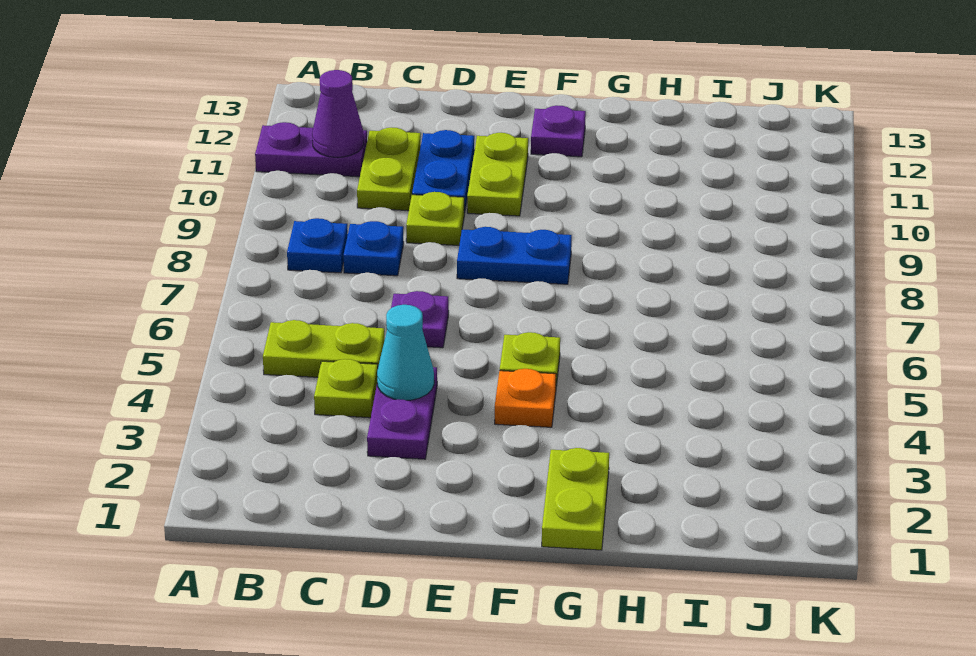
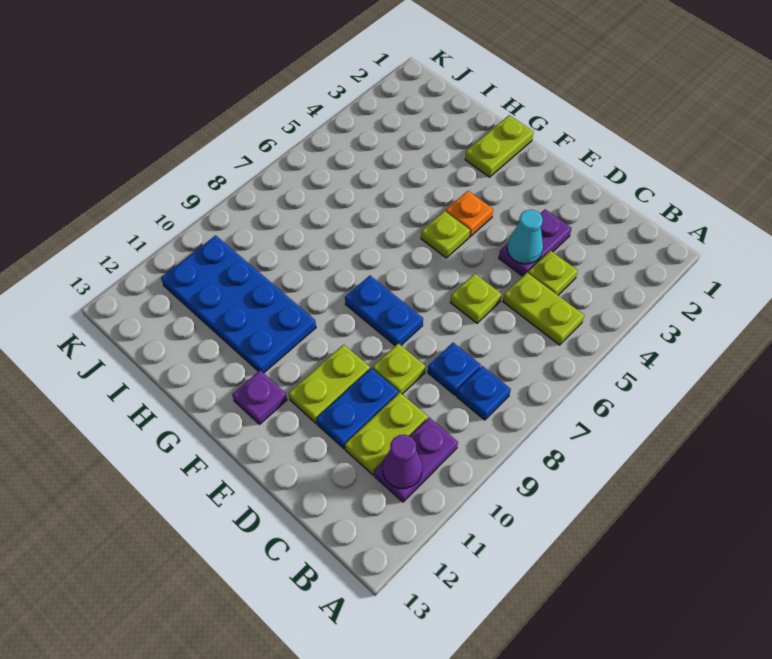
purple plate A11:B11 level 1 -> purple plate B10:B11 level 1
purple plate D6 level 1 -> lime plate D6 level 1
none -> blue plate G10:J11 level 1

